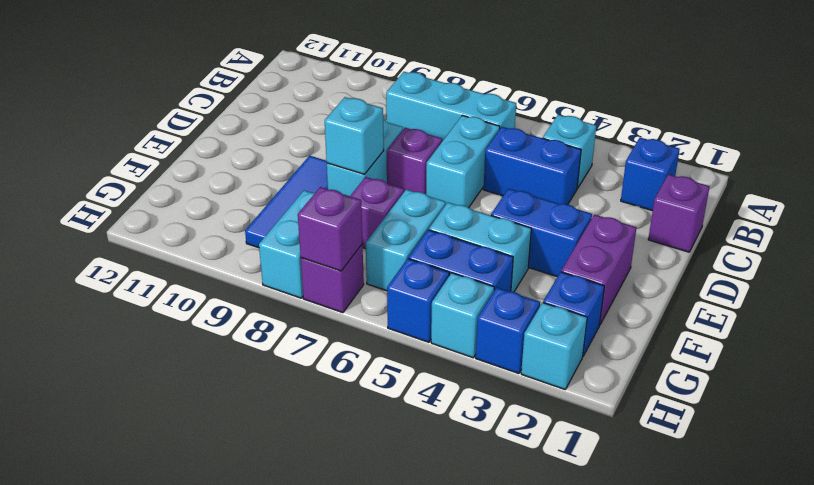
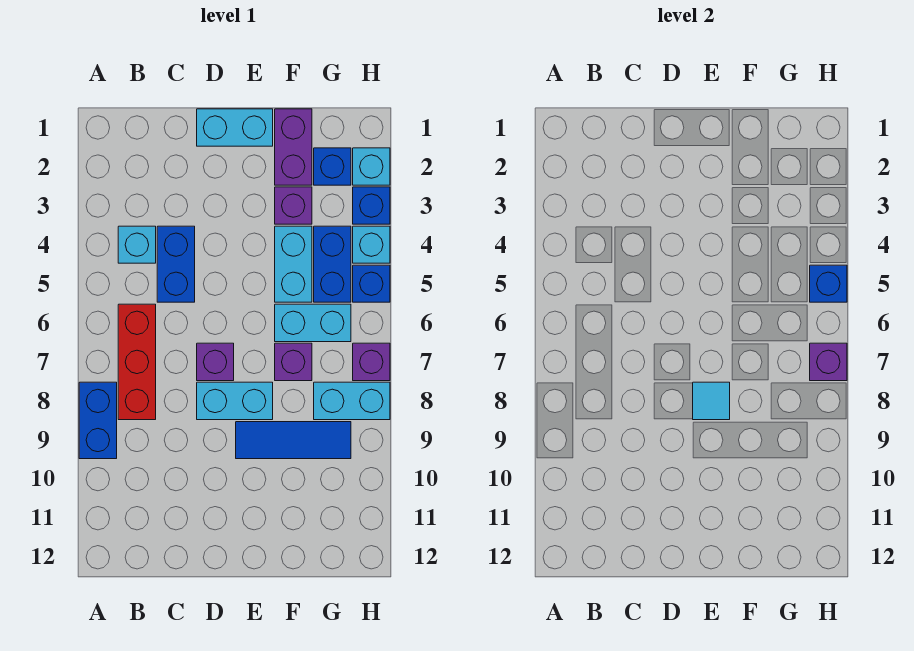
blue brick B2 level 1 -> blue brick H5 level 2
cyan brick B6:B8 level 1 -> red brick B6:B8 level 1
purple brick C1 level 1 -> purple brick F3 level 1
cyan brick C6:D6 level 1 -> cyan brick D1:E1 level 1
purple brick E2:F2 level 1 -> purple brick F1:F2 level 1
blue brick E3:E4 level 1 -> blue brick A8:A9 level 1
cyan brick E8 level 2 -> cyan tile E8 level 2

